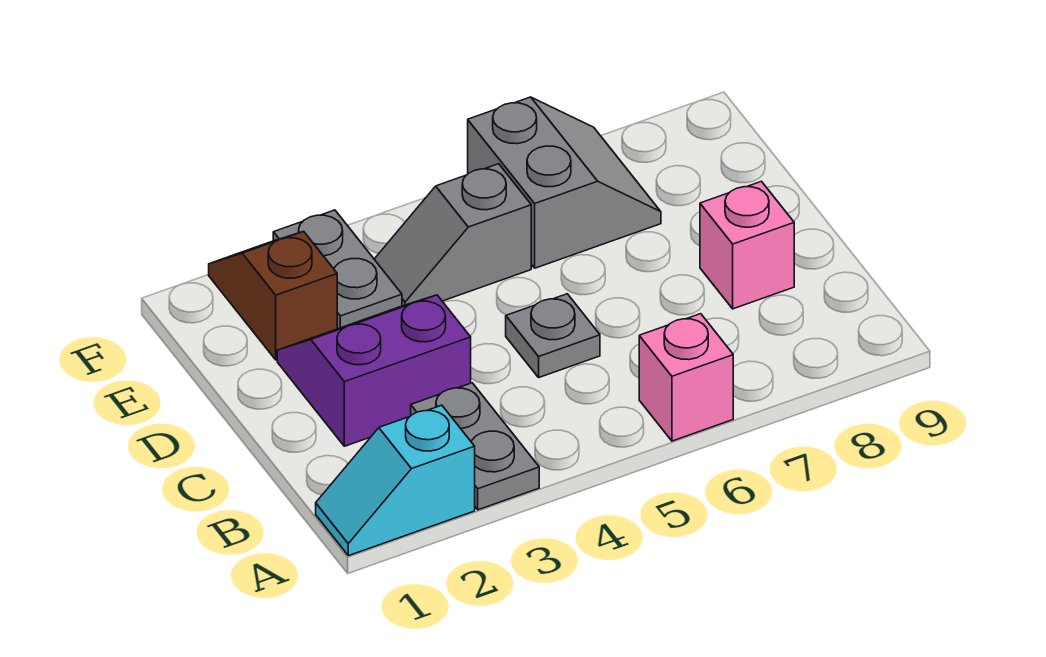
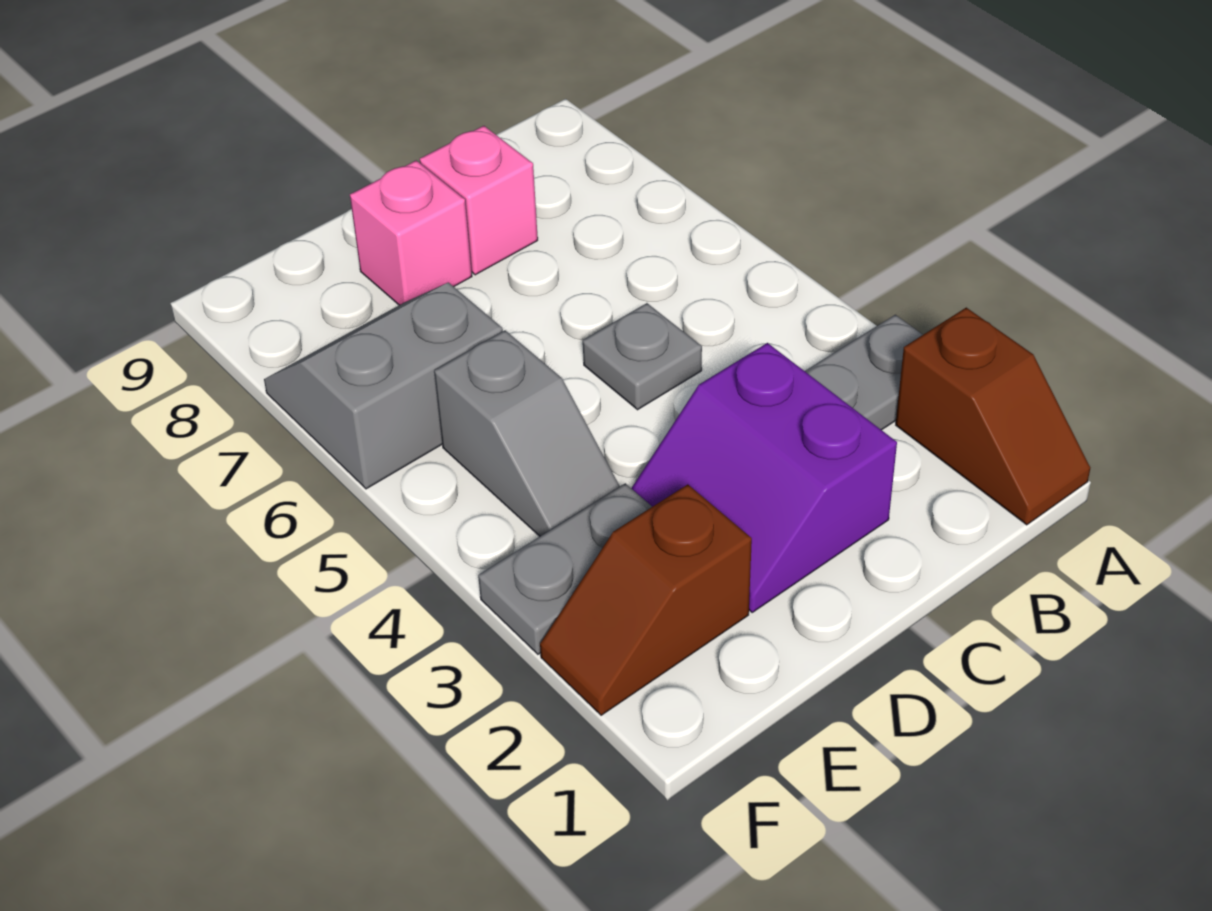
cyan slope A1:A2 level 1 top 2 -> brown slope A1:A2 level 1 top 2
pink brick A6 level 1 -> pink brick D8 level 1

